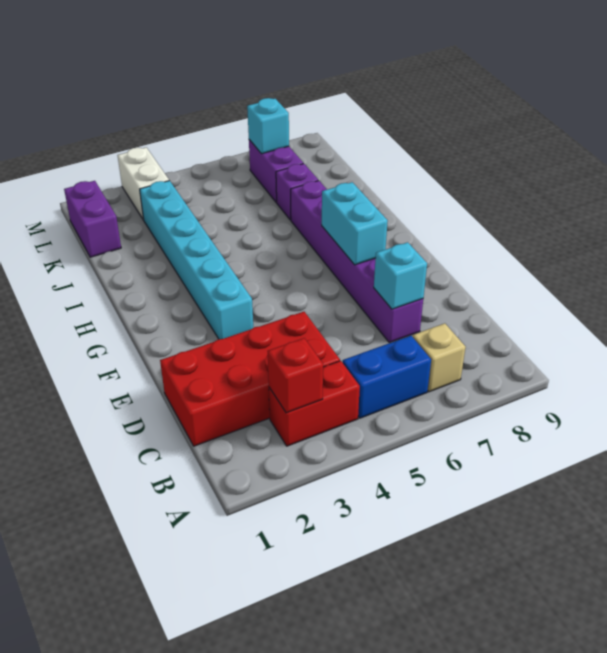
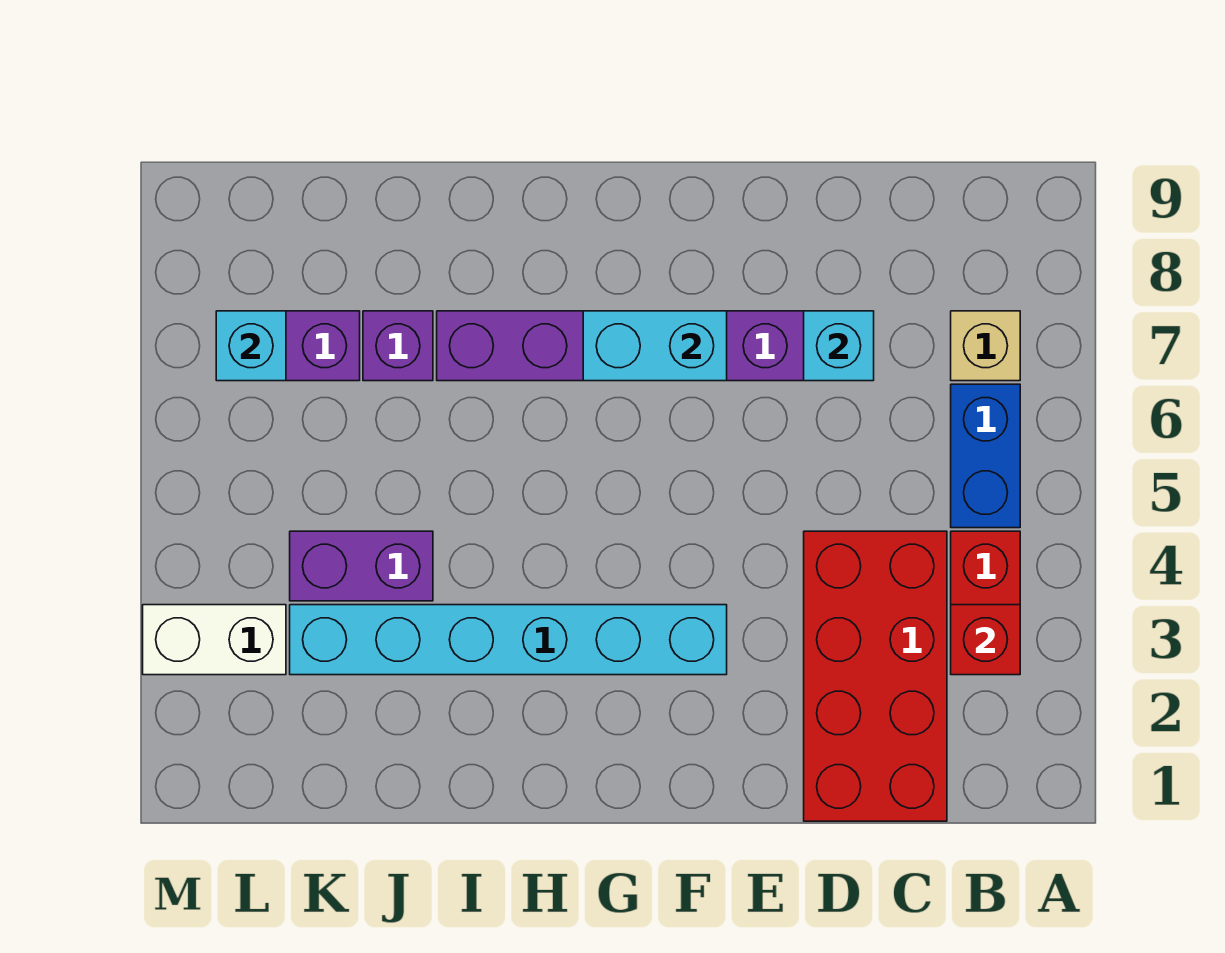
purple brick K1:L1 level 1 -> purple brick J4:K4 level 1

